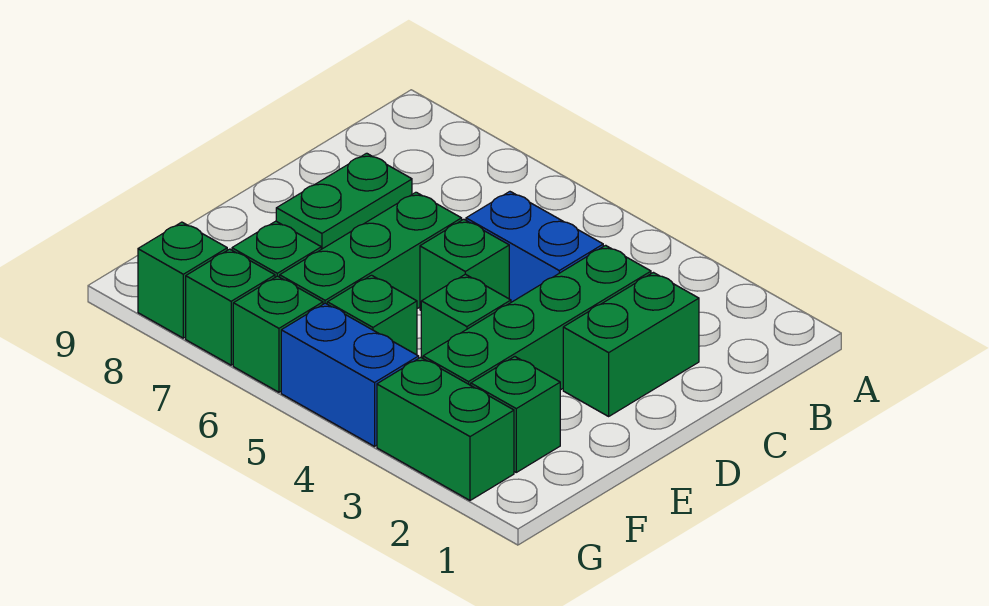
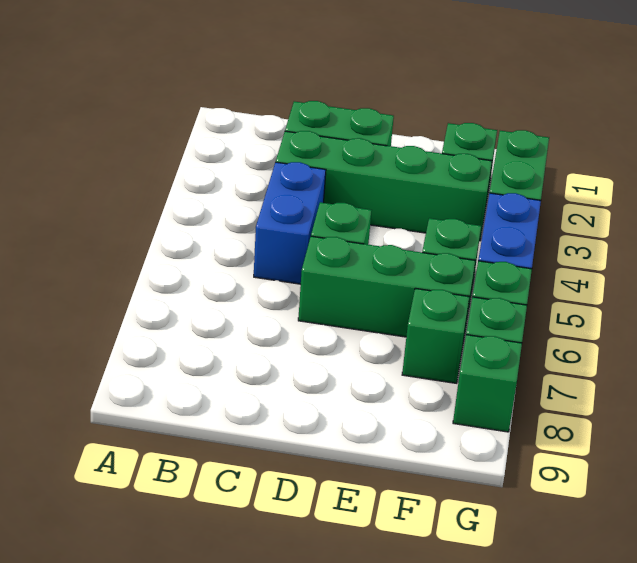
green plate C8:D8 level 1 -> none
green brick E4 level 1 -> none

